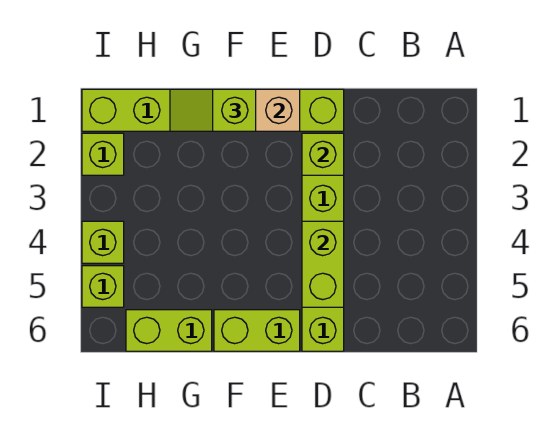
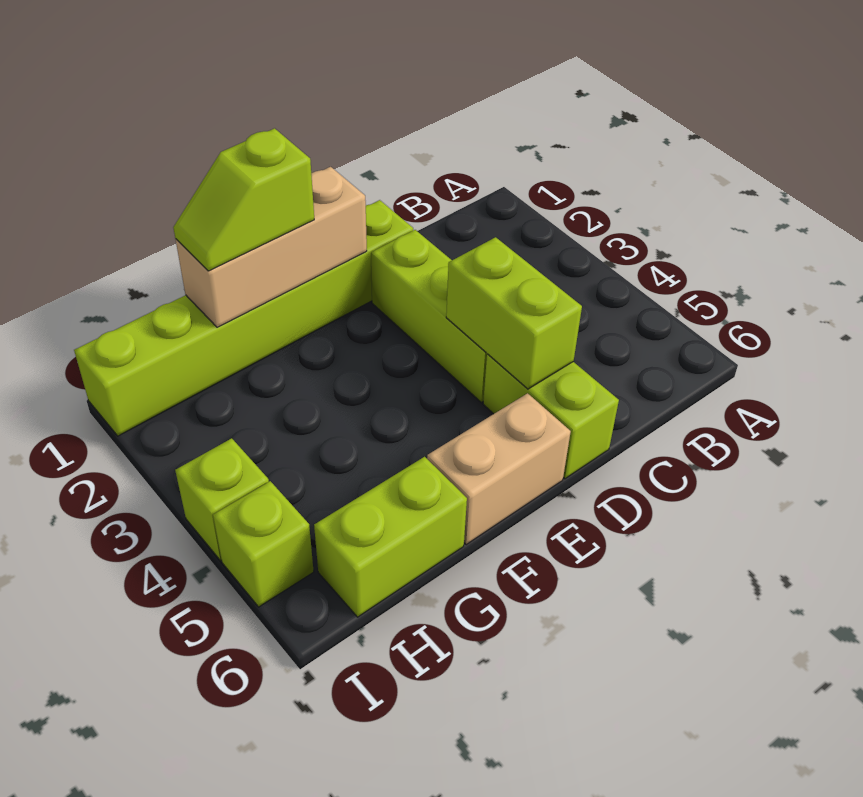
lime brick D2 level 2 -> none
lime brick E6:F6 level 1 -> tan brick E6:F6 level 1
lime brick I2 level 1 -> none

